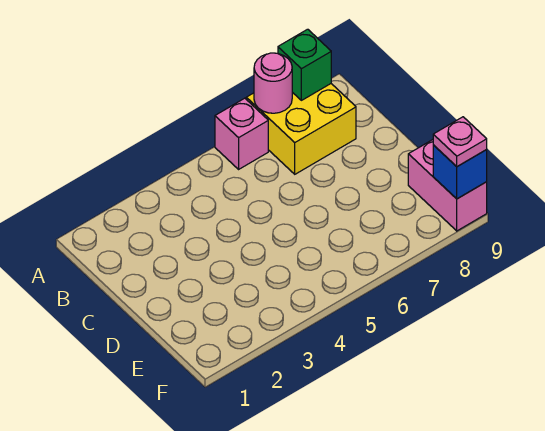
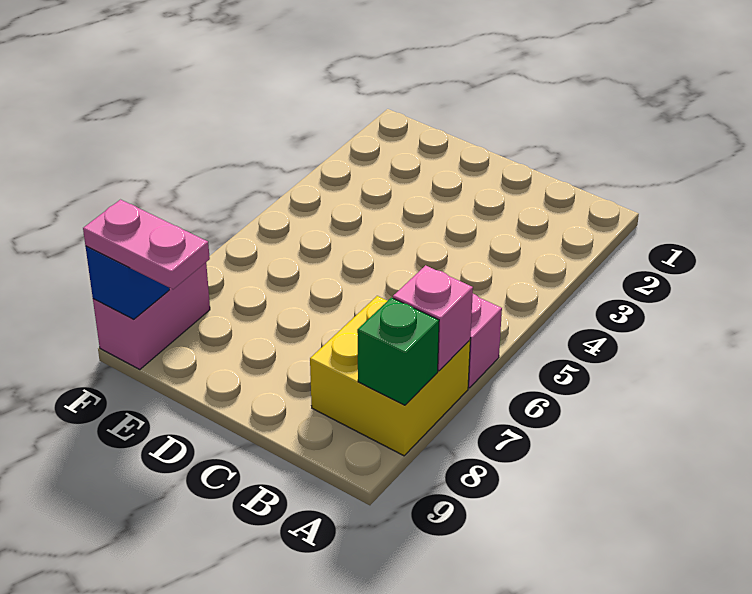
pink round brick A7 level 2 -> pink brick A7 level 2
pink brick E9:F9 level 1 -> pink brick F8:F9 level 1
pink plate F9 level 3 -> pink plate E9:F9 level 3

